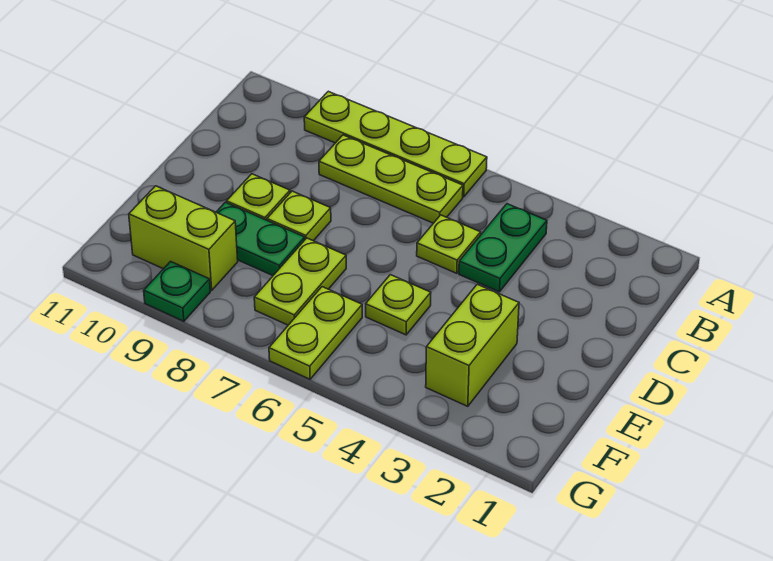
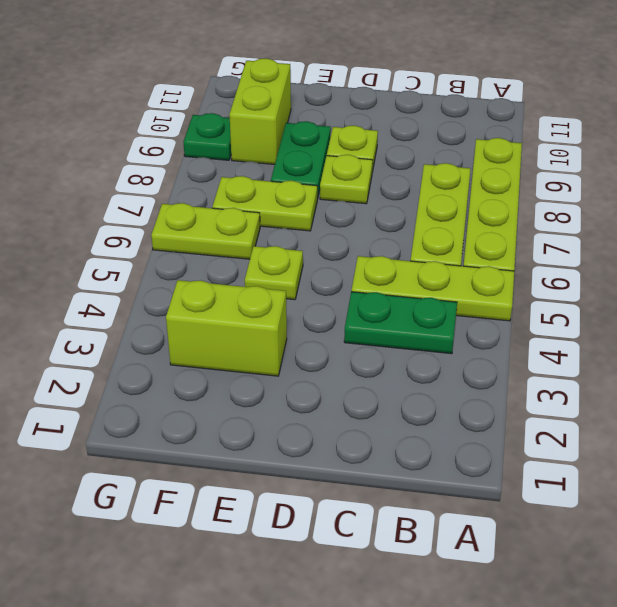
lime plate C5 level 1 -> lime plate A5:C5 level 1

